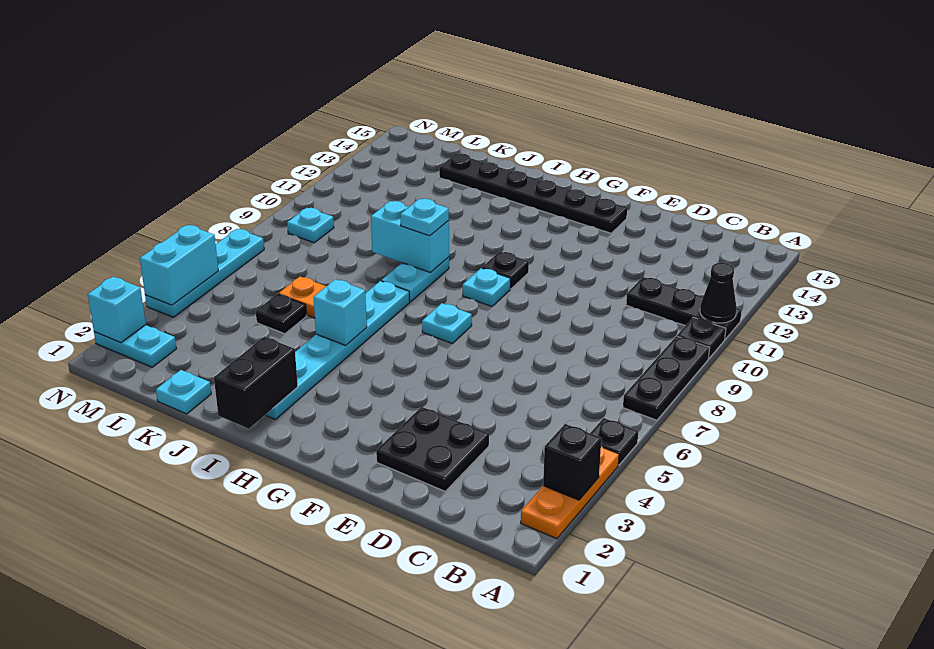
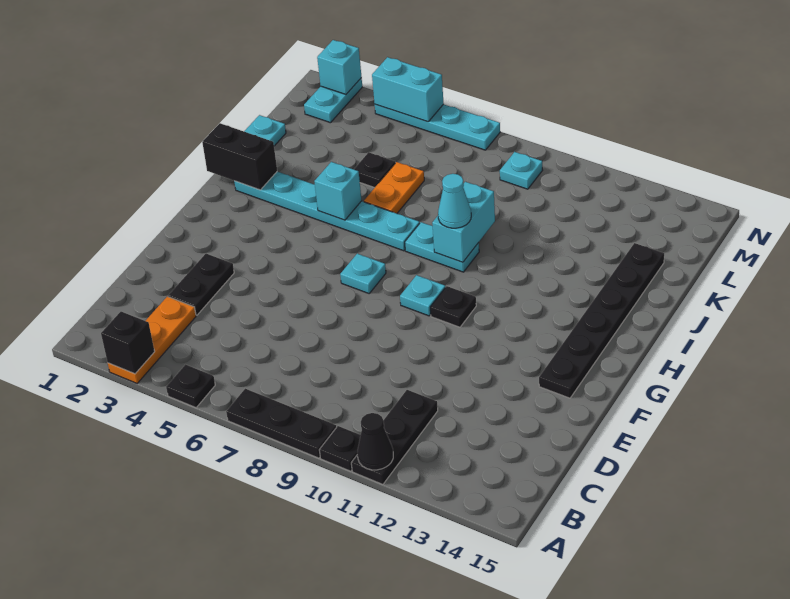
orange plate A2:A4 level 1 -> orange plate A3:C3 level 1
black plate D2:E3 level 1 -> black plate D3:E3 level 1
cyan plate I9 level 3 -> cyan cone I9 level 3

